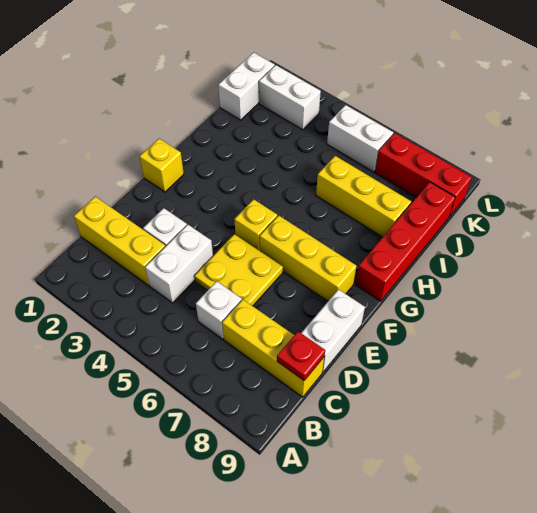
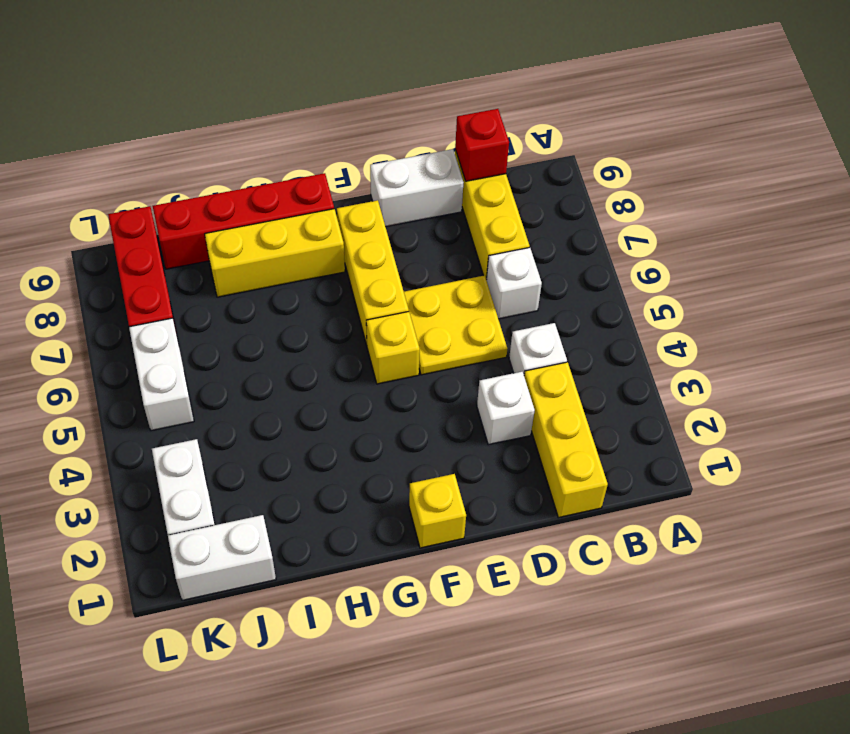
white brick C4:D4 level 1 -> white brick C4 level 1
red plate C9 level 2 -> red brick C9 level 2
yellow brick I6:I8 level 1 -> yellow brick G8:I8 level 1

